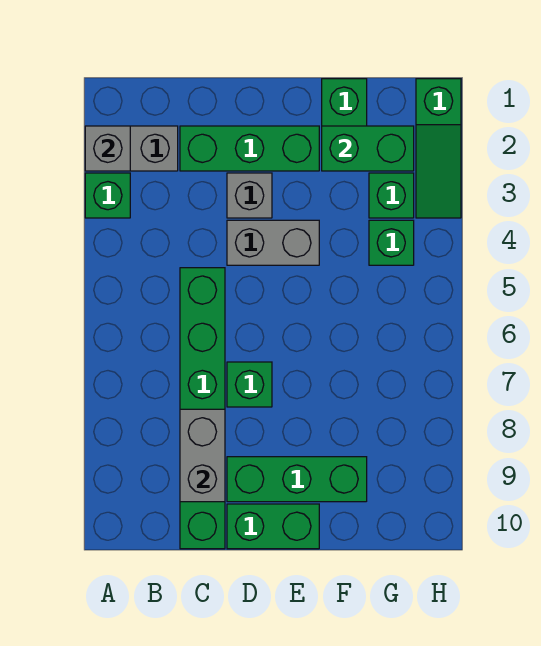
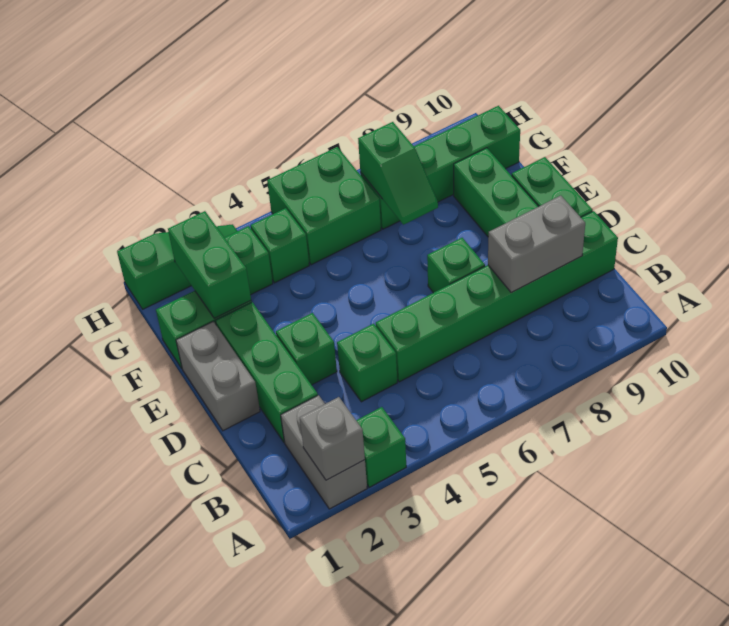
none -> green brick C4 level 1
grey brick D3 level 1 -> green brick D3 level 1
grey brick D4:E4 level 1 -> grey brick D1:E1 level 1
none -> green slope F7:G7 level 2 top G
none -> green brick G5:H6 level 1
none -> green brick G7:G10 level 1

